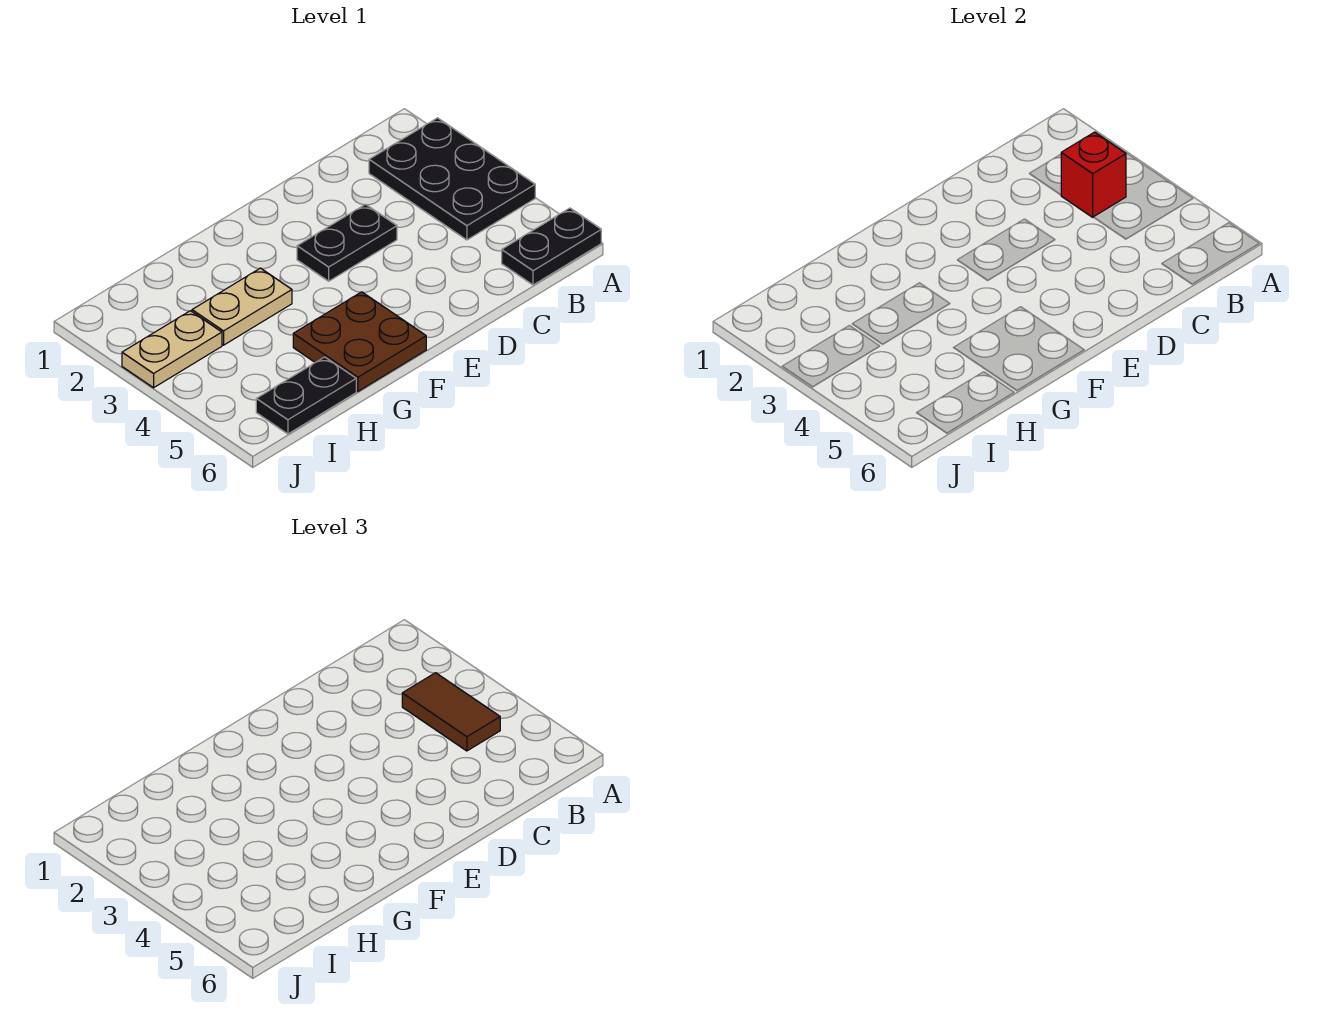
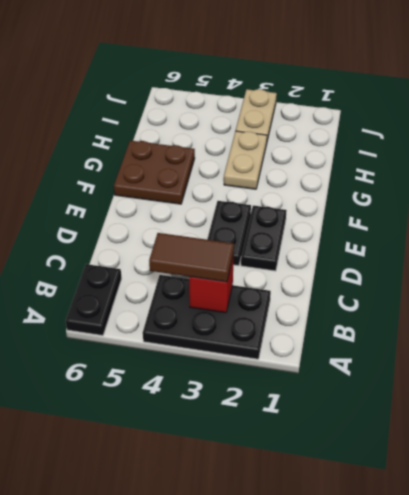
black plate H6:I6 level 1 -> black plate D2:E2 level 1

